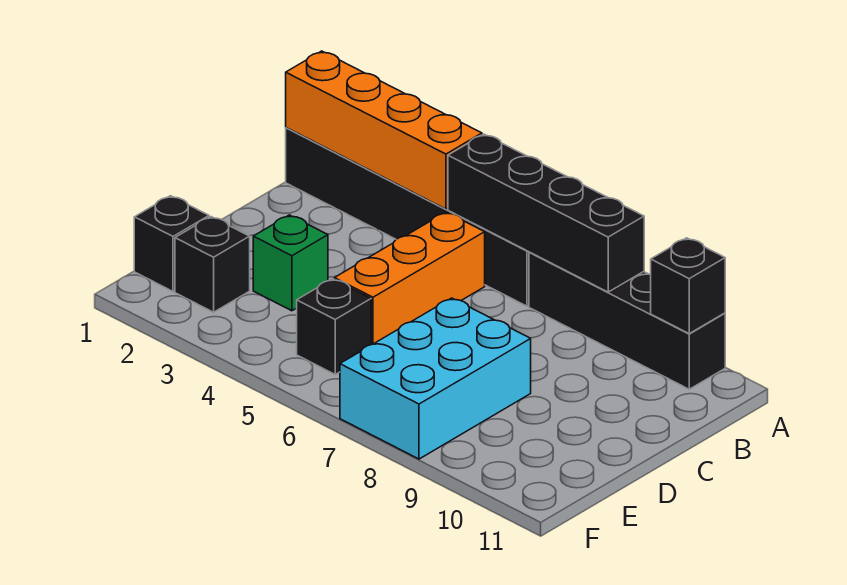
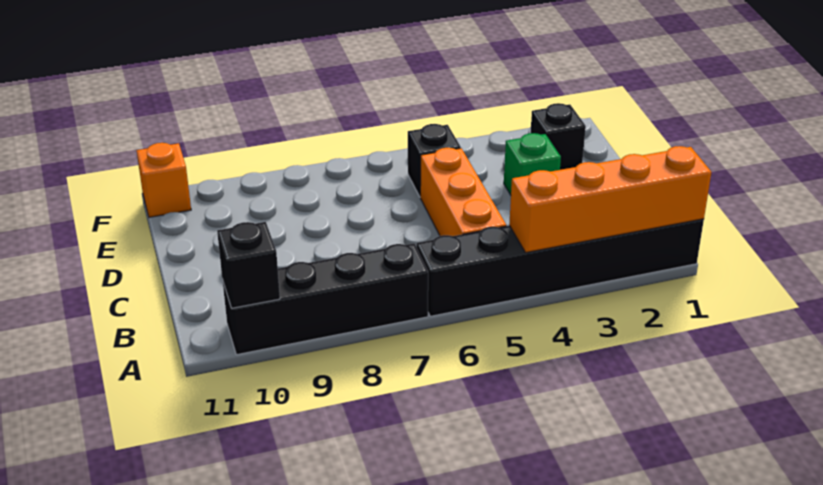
black brick A5:A8 level 2 -> none
cyan brick D7:F8 level 1 -> none
black brick E1 level 1 -> none
none -> orange brick F11 level 1

